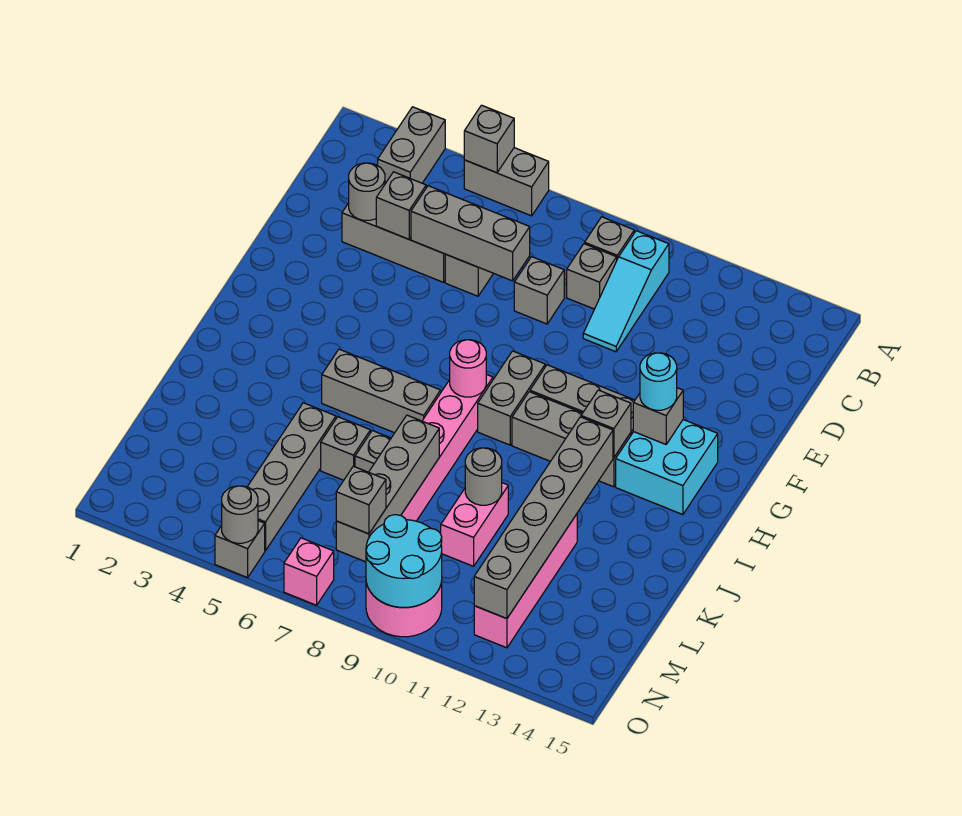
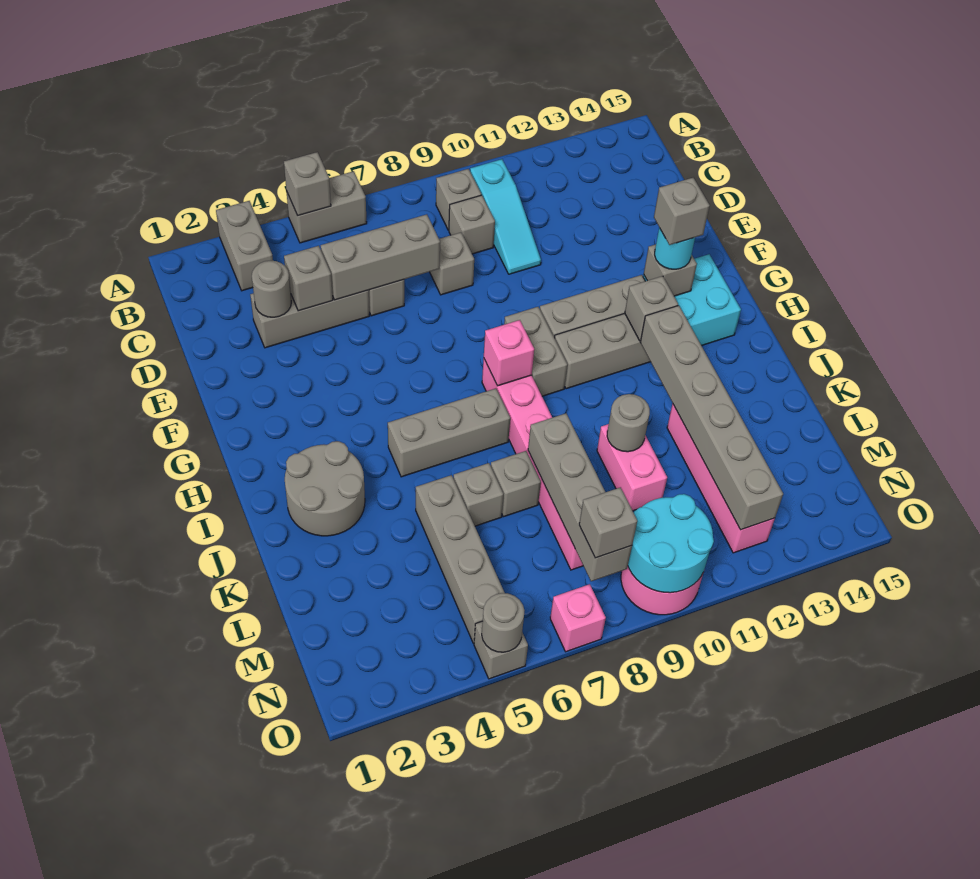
none -> grey brick G13 level 4
pink round brick H8 level 2 -> pink brick H8 level 2
none -> grey round brick I2:J3 level 1

